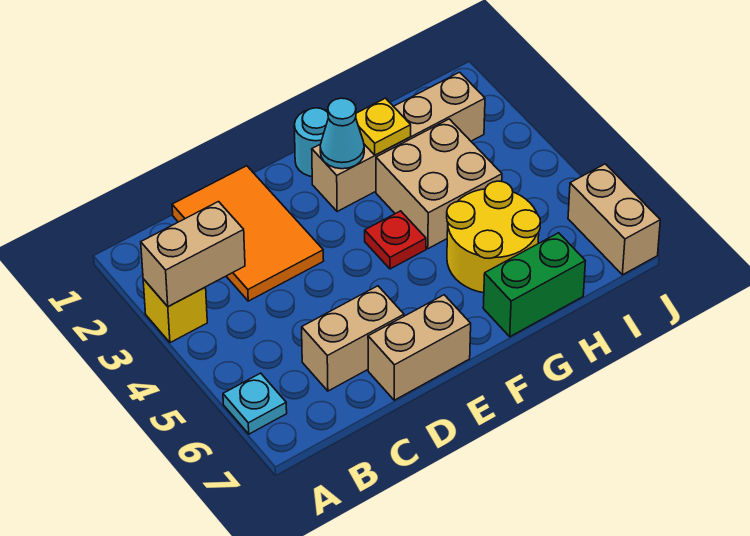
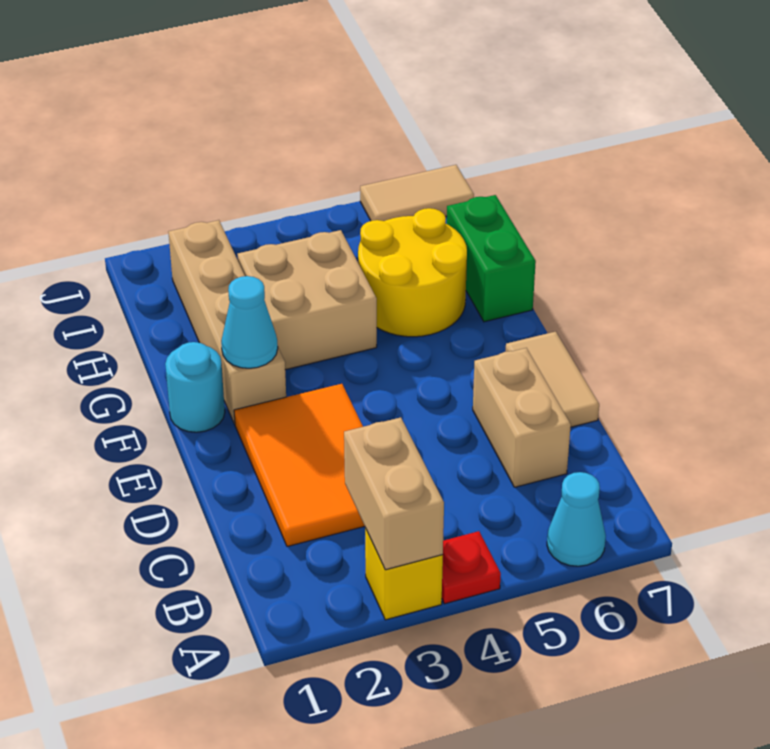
cyan plate A6 level 1 -> cyan cone A6 level 1
orange tile C1:D3 level 1 -> orange tile C2:E3 level 1
tan brick D7:E7 level 1 -> tan tile D7:E7 level 1
red plate F4 level 1 -> red plate A4 level 1
yellow plate G2 level 2 -> none
tan brick J6:J7 level 1 -> tan tile J6:J7 level 1

